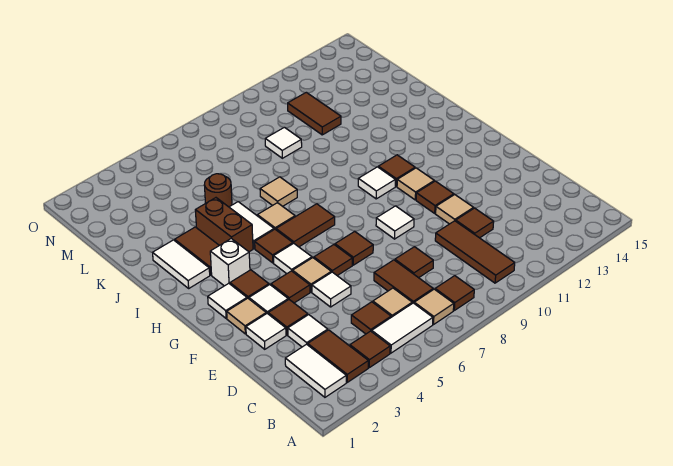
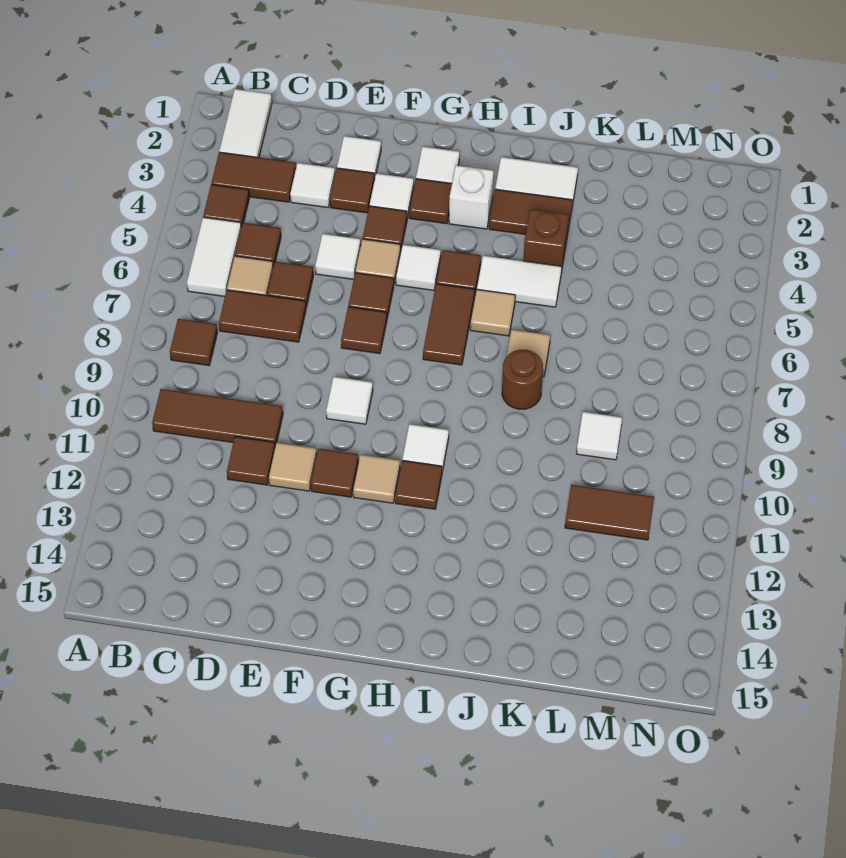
white tile B2:C2 level 1 -> white tile B1:B2 level 1
tan tile B7 level 1 -> none
brown tile D8 level 1 -> brown tile D6 level 1
tan tile F2 level 1 -> none
brown brick I4:J4 level 1 -> brown brick J4 level 1
brown round brick K5 level 1 -> brown round brick J8 level 1

